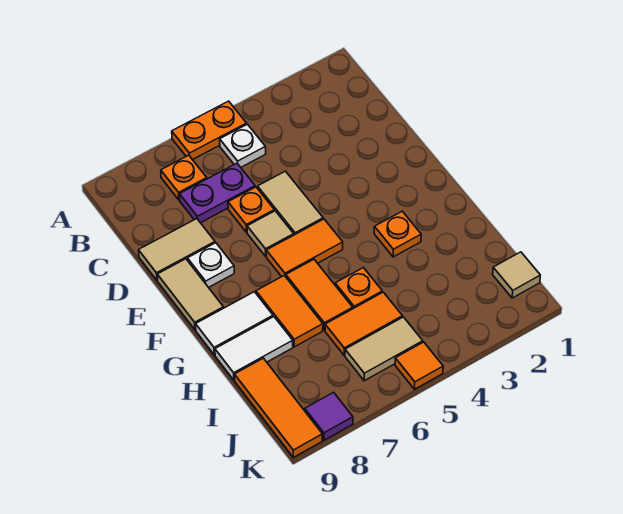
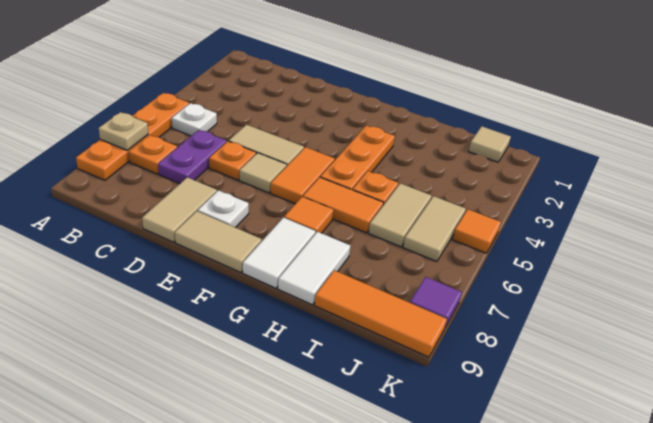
orange plate A5:A6 level 1 -> orange plate A5:A8 level 1
none -> tan plate A7 level 2
orange plate G3 level 1 -> orange plate G3:G5 level 1
orange tile G7:H7 level 1 -> orange tile G7 level 1
orange tile I5:I6 level 1 -> tan tile I5:I6 level 1

